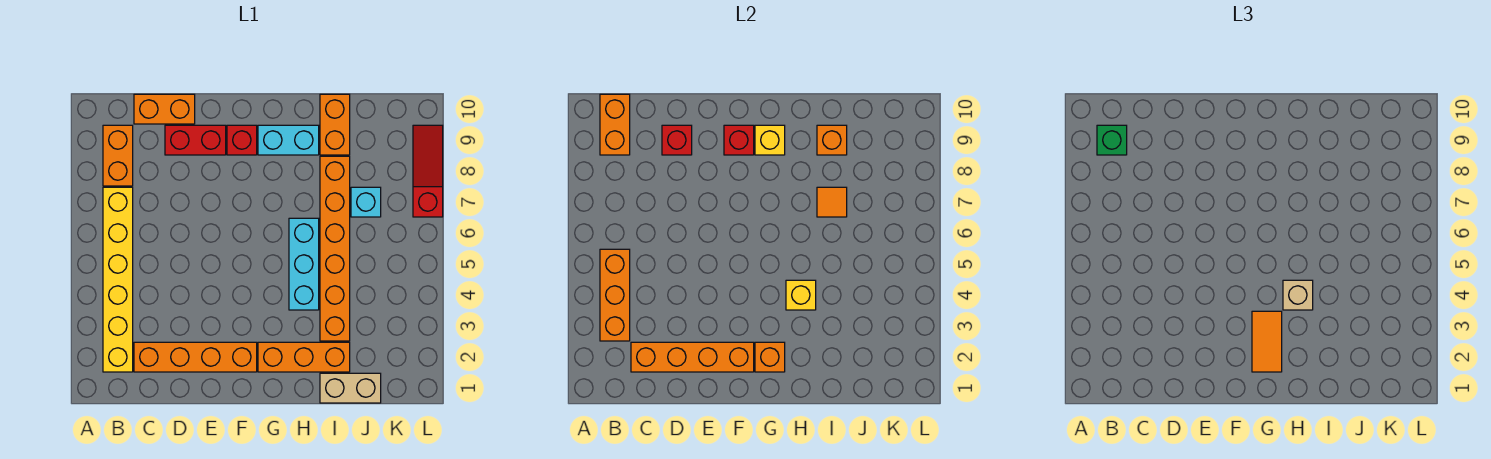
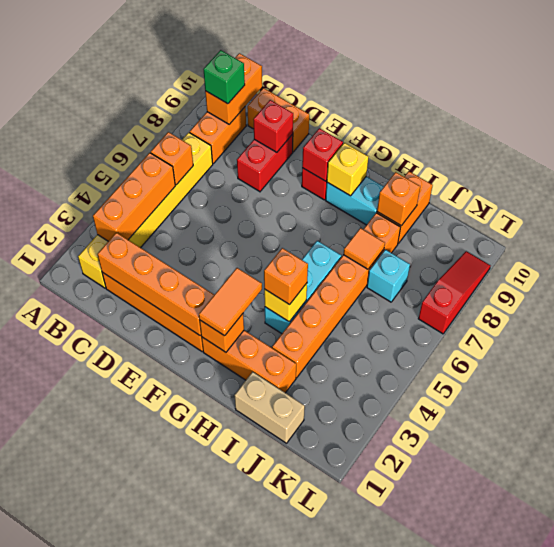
none -> orange brick B6 level 2
red brick D9:E9 level 1 -> red brick D8:D9 level 1
tan brick H4 level 3 -> orange brick H4 level 3

